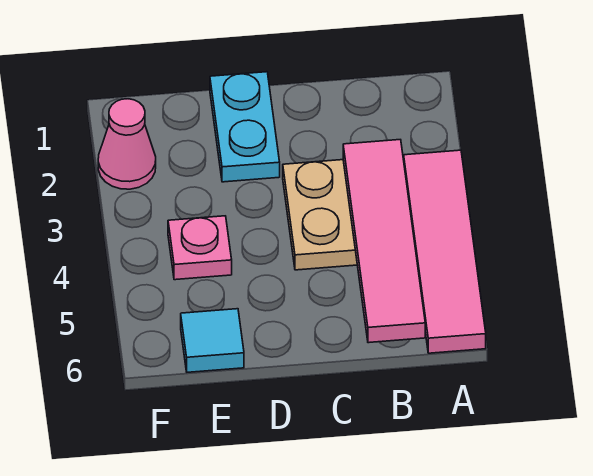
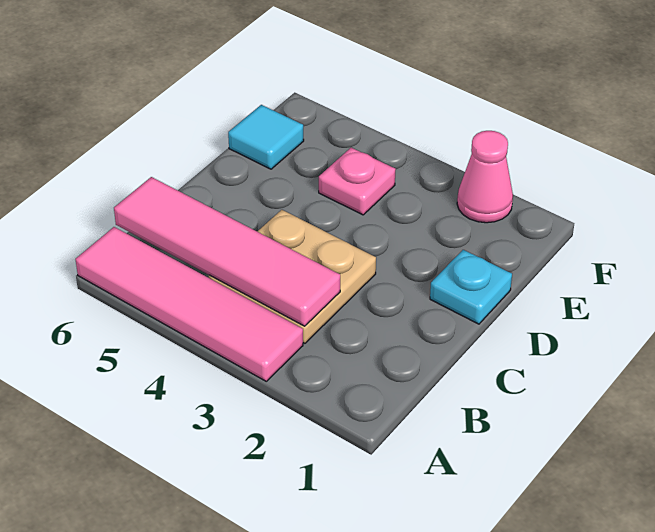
cyan plate D1:D2 level 1 -> cyan plate D1 level 1

